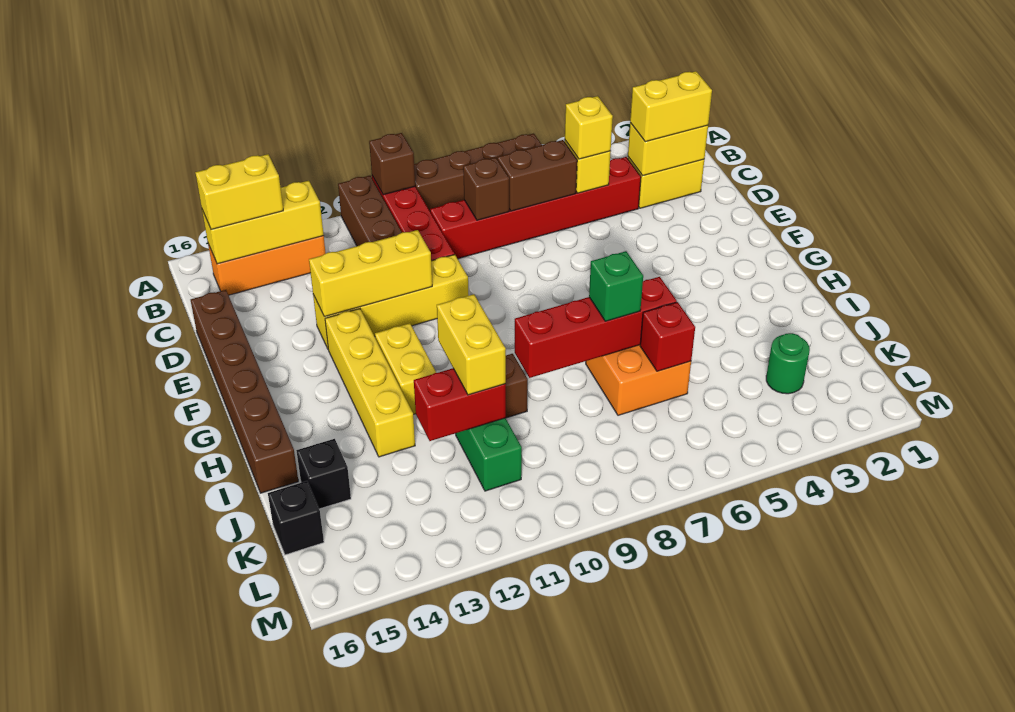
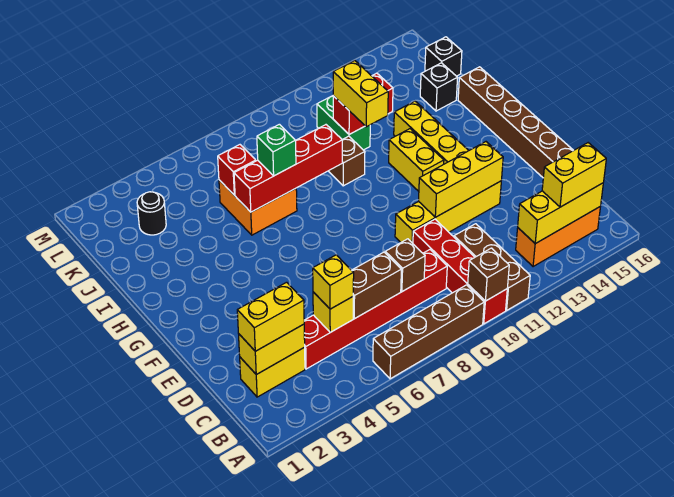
green round brick K3 level 1 -> black round brick K3 level 1

